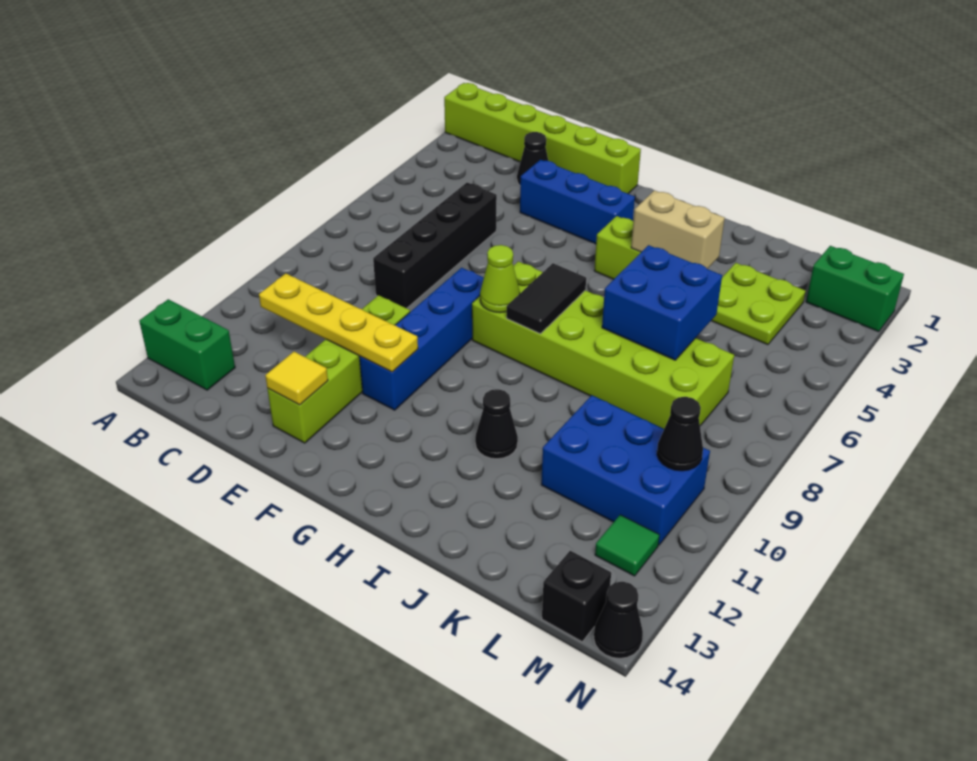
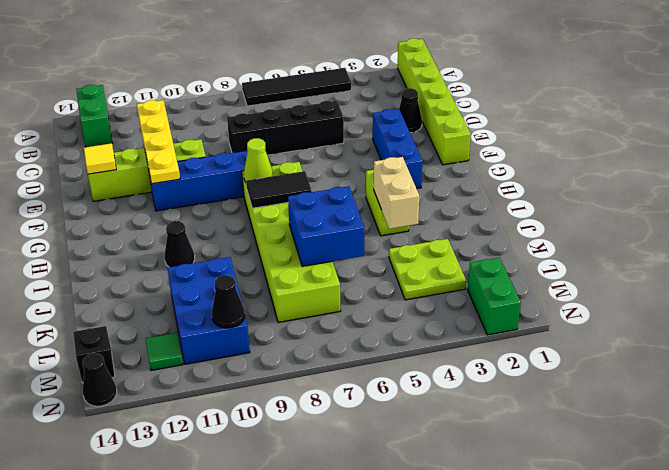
none -> black tile A4:A7 level 1

